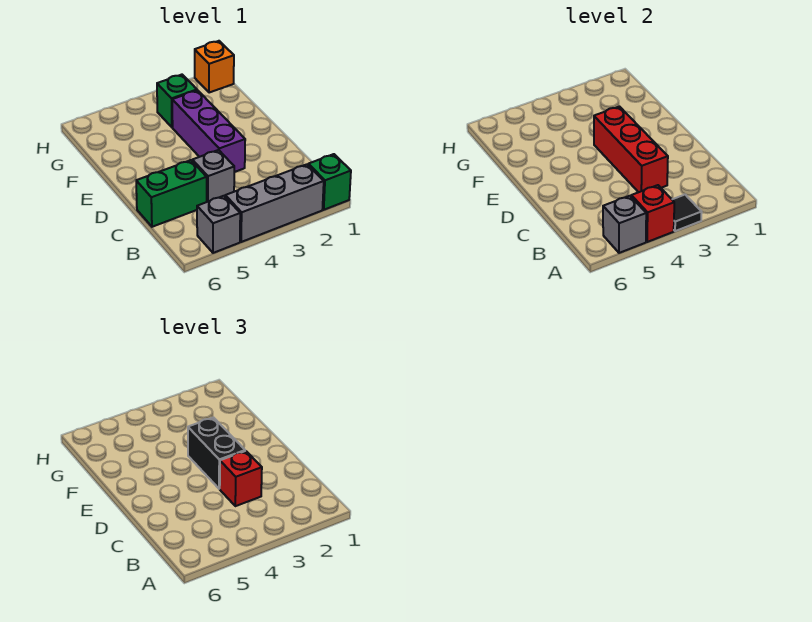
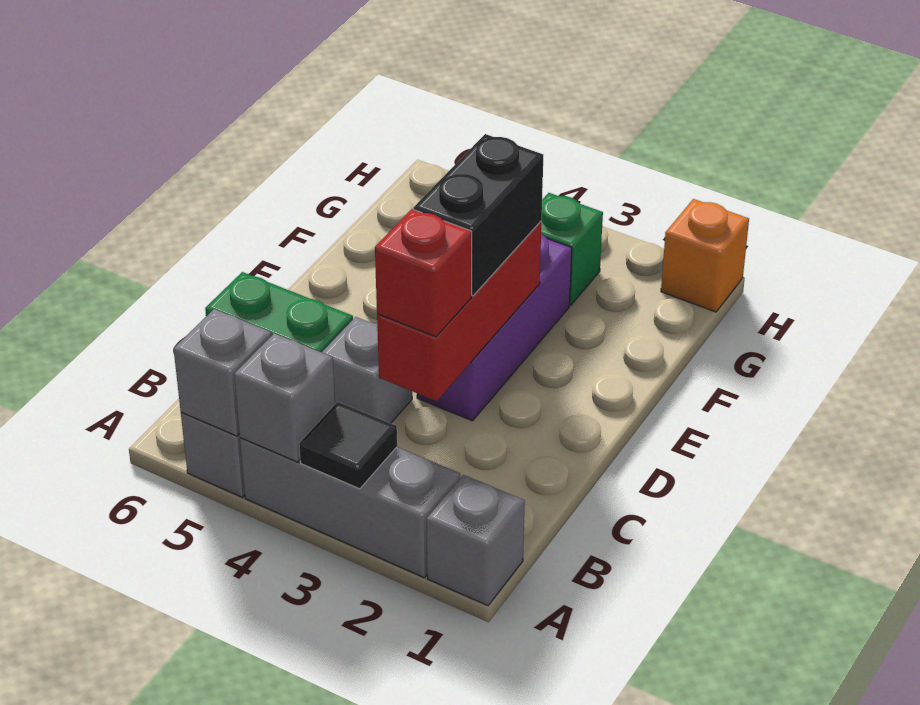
green brick A1 level 1 -> grey brick A1 level 1
red brick A4 level 2 -> grey brick A4 level 2

